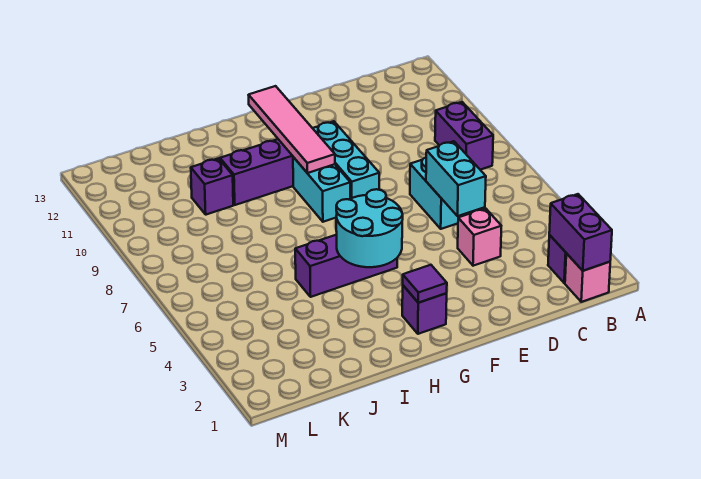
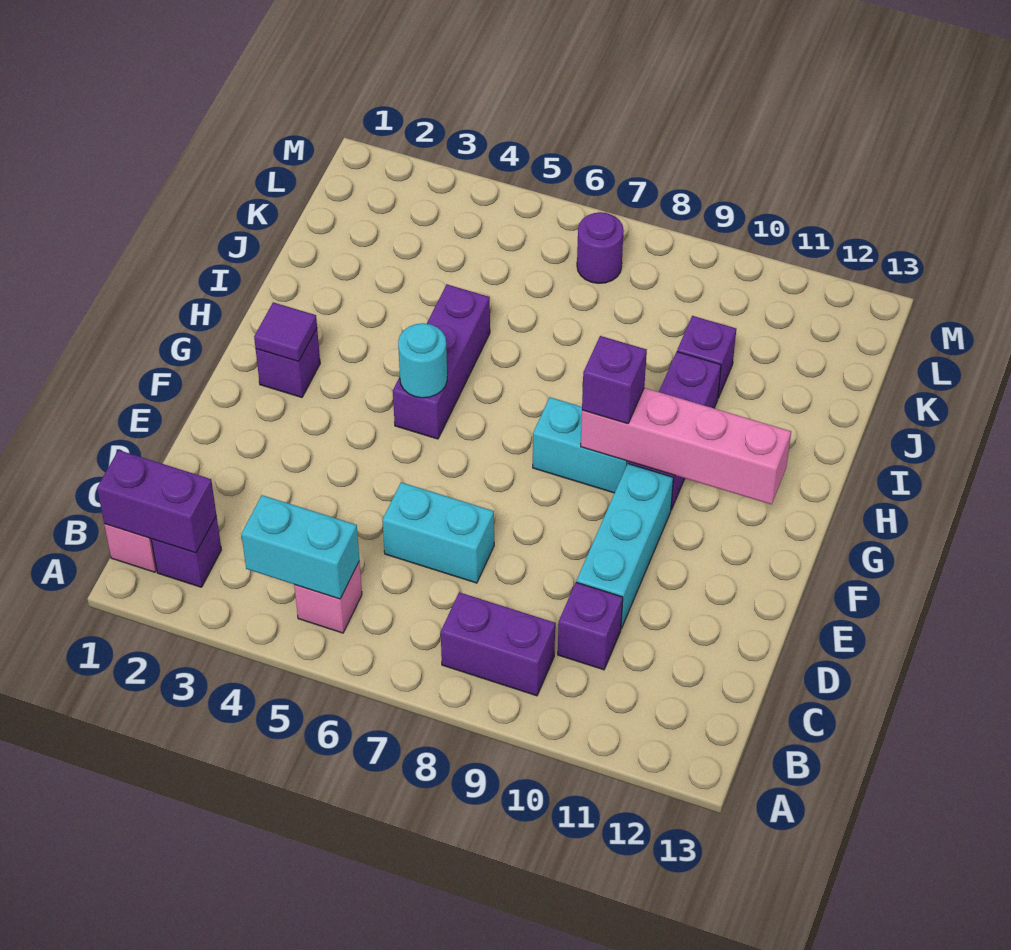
none -> purple brick C10 level 1
pink brick D4 level 1 -> pink brick B5 level 1
cyan brick D5:D6 level 2 -> cyan brick B4:B5 level 2
cyan brick F8:F10 level 1 -> cyan brick D10:F10 level 1
cyan round brick G4:H5 level 2 -> cyan round brick G5 level 2
pink tile G9:G12 level 2 -> pink brick G9:G12 level 2
none -> purple brick G9 level 3
none -> purple round brick L7 level 1

